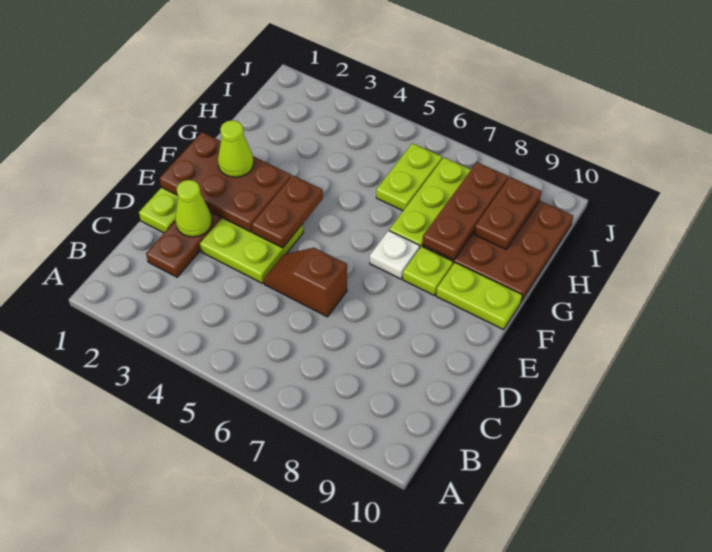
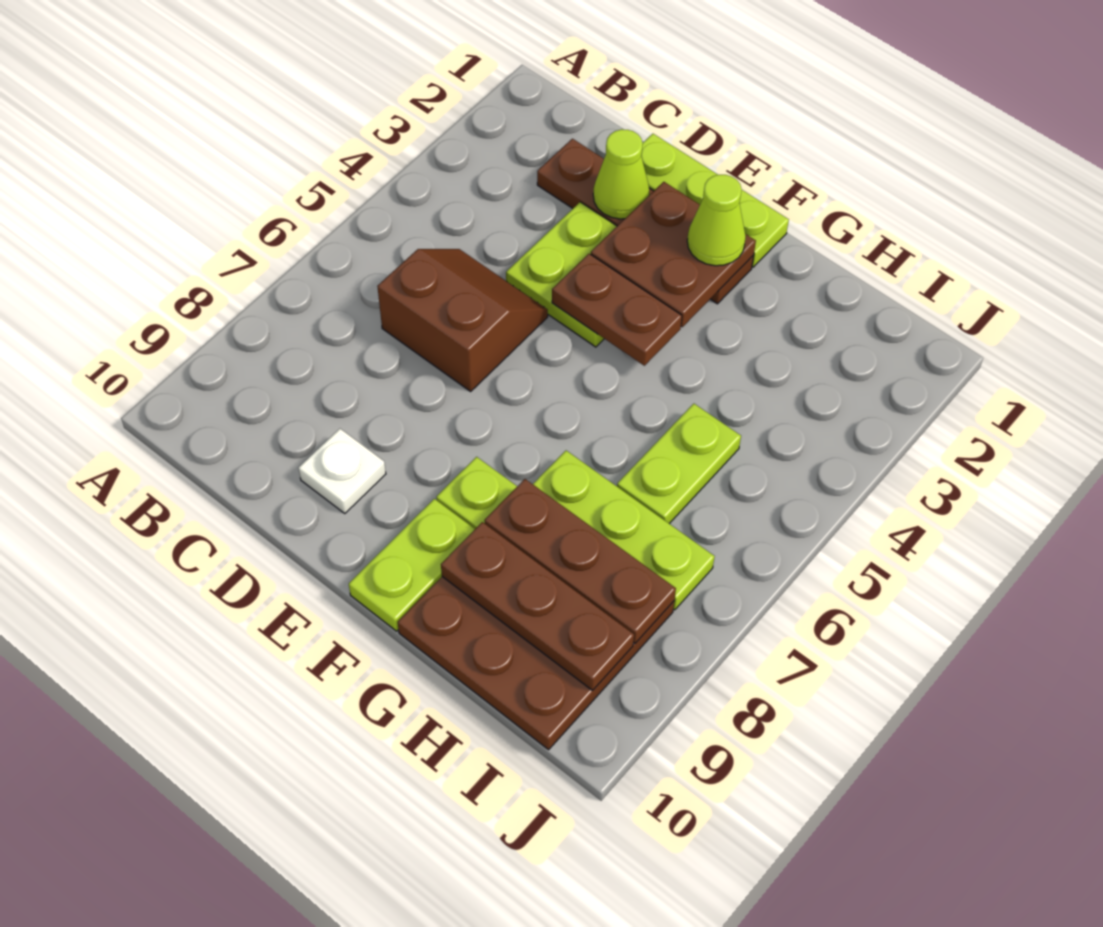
brown slope D5:D6 level 1 top 6 -> brown slope C5:D6 level 1 top 6
brown plate E1:F3 level 2 -> brown plate E2:F3 level 2
white plate F7 level 1 -> white plate D9 level 1
lime plate H6:I6 level 1 -> lime plate H5:H6 level 1
brown plate H9:I9 level 2 -> brown plate G9:I9 level 2

